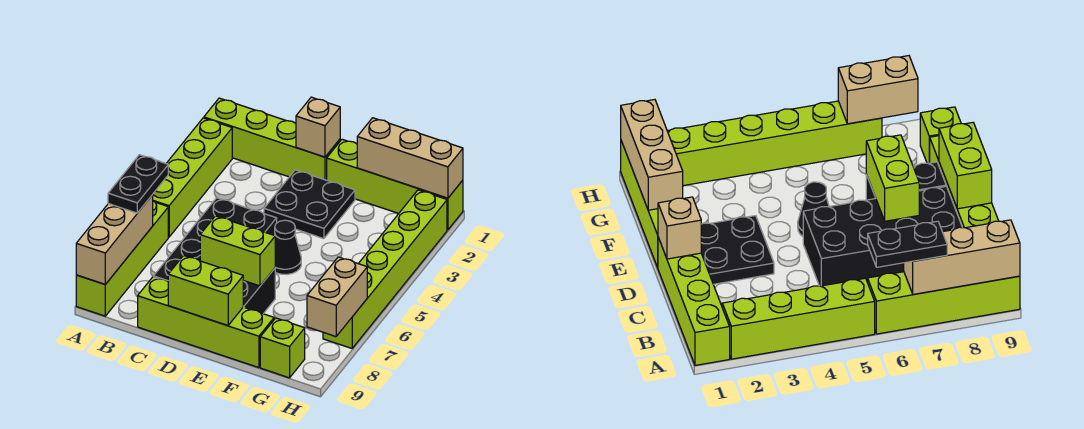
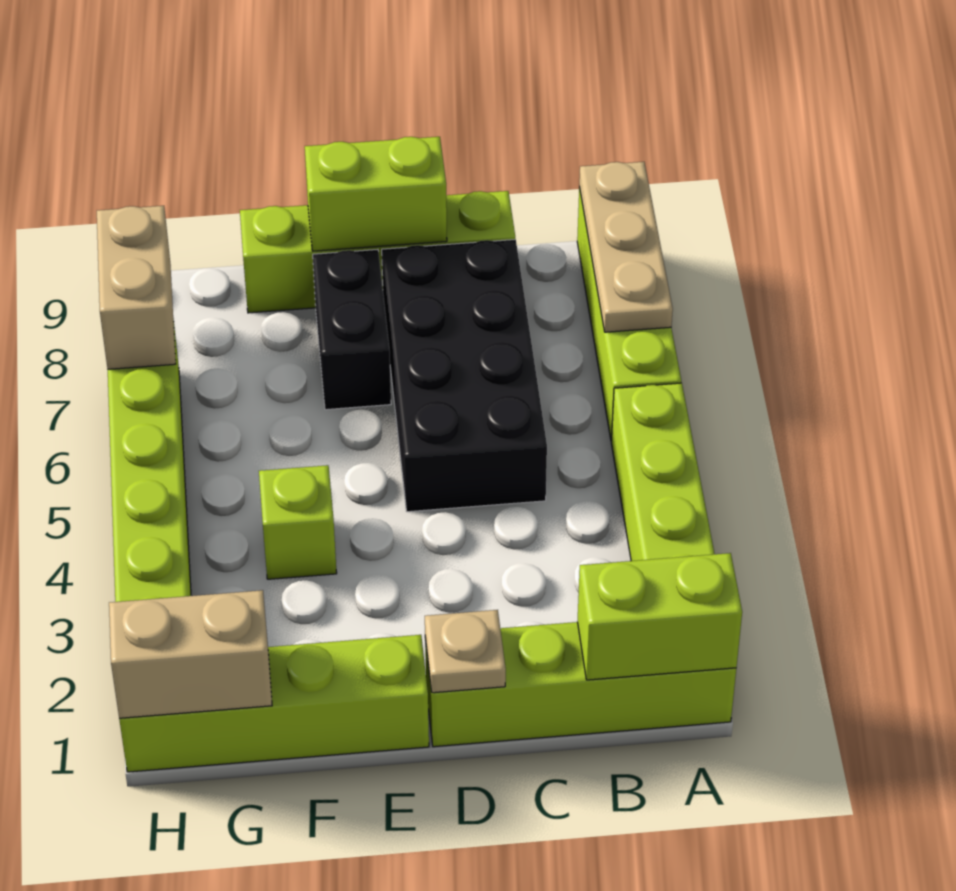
black plate A6:A7 level 3 -> none
tan brick A7:A9 level 2 -> tan plate A7:A9 level 2
tan brick D1 level 2 -> tan plate D1 level 2
black plate D2:E3 level 1 -> none
lime brick D7:E7 level 2 -> lime brick A1:B1 level 2
black cone E5 level 1 -> none
tan brick F1:H1 level 2 -> tan brick G1:H1 level 2
lime brick G9 level 1 -> lime brick F4 level 1

